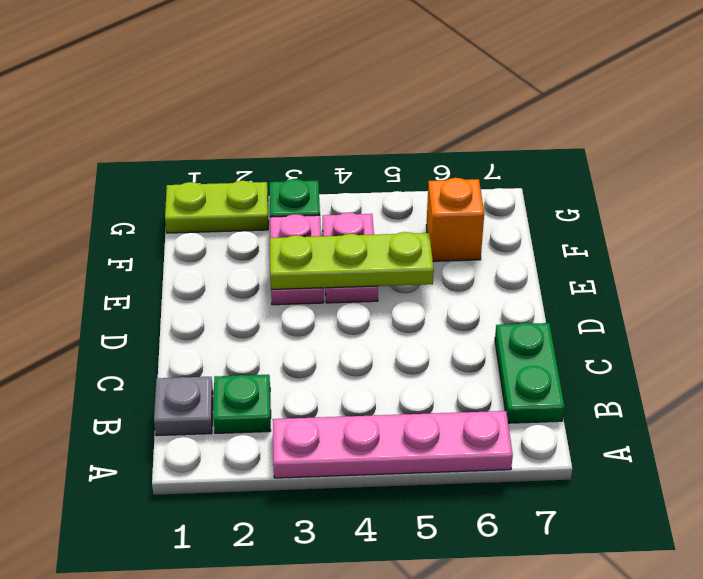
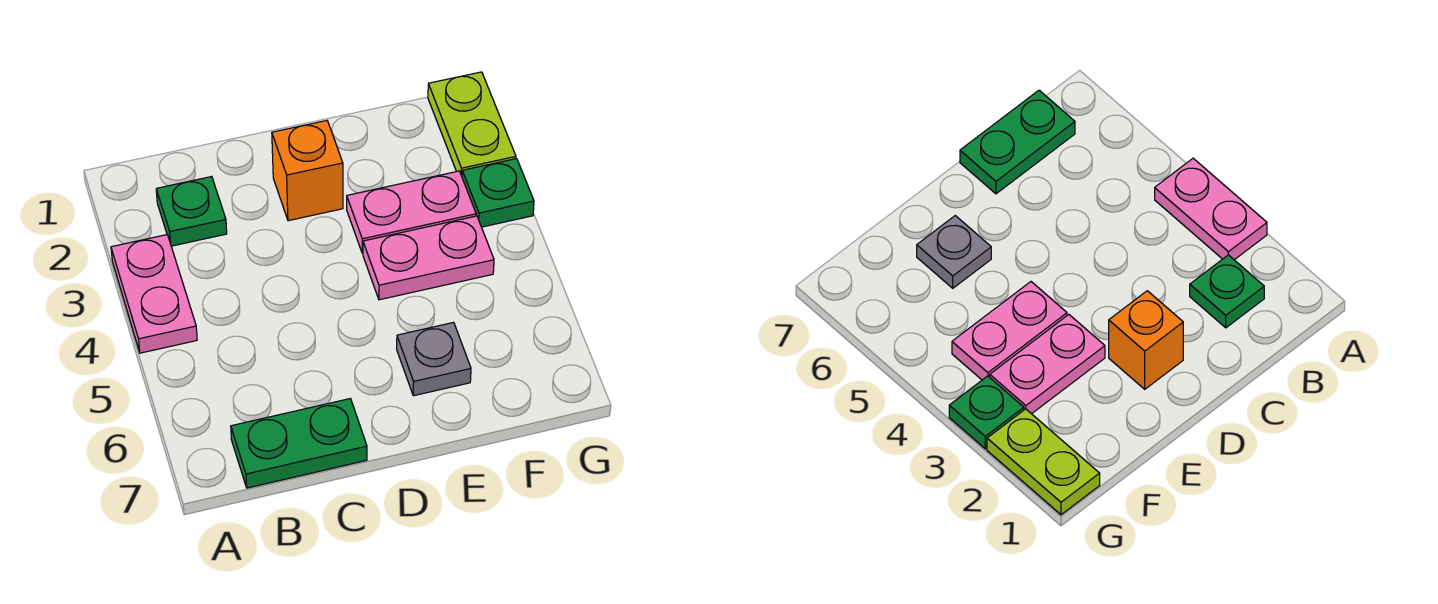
pink plate A3:A6 level 1 -> pink plate A3:A4 level 1
grey plate B1 level 1 -> grey plate E6 level 1
lime plate E3:E5 level 2 -> none
orange brick F6 level 1 -> orange brick D2 level 1

